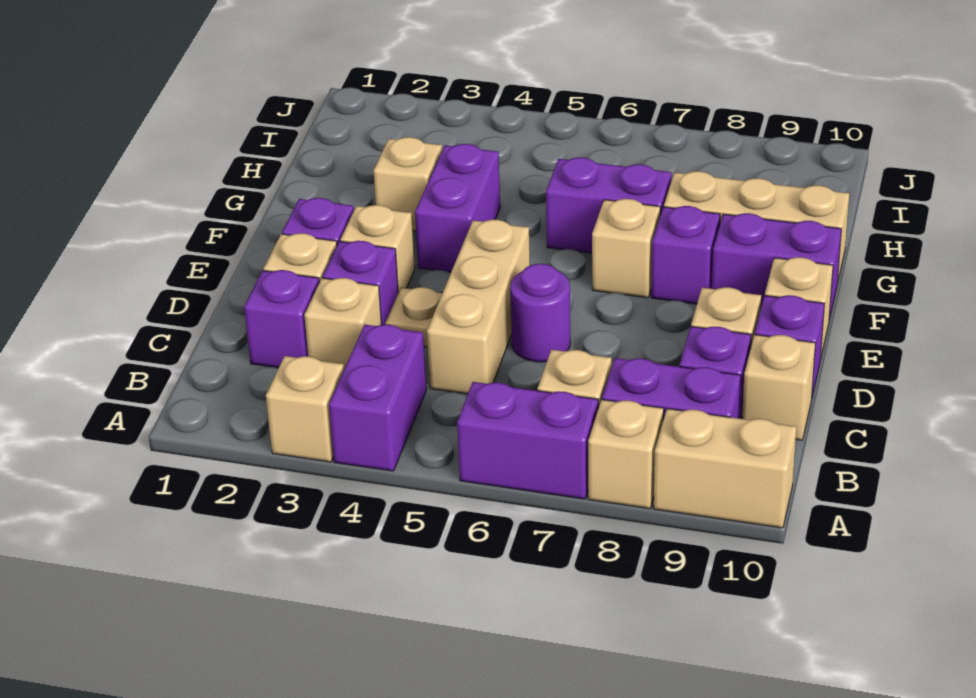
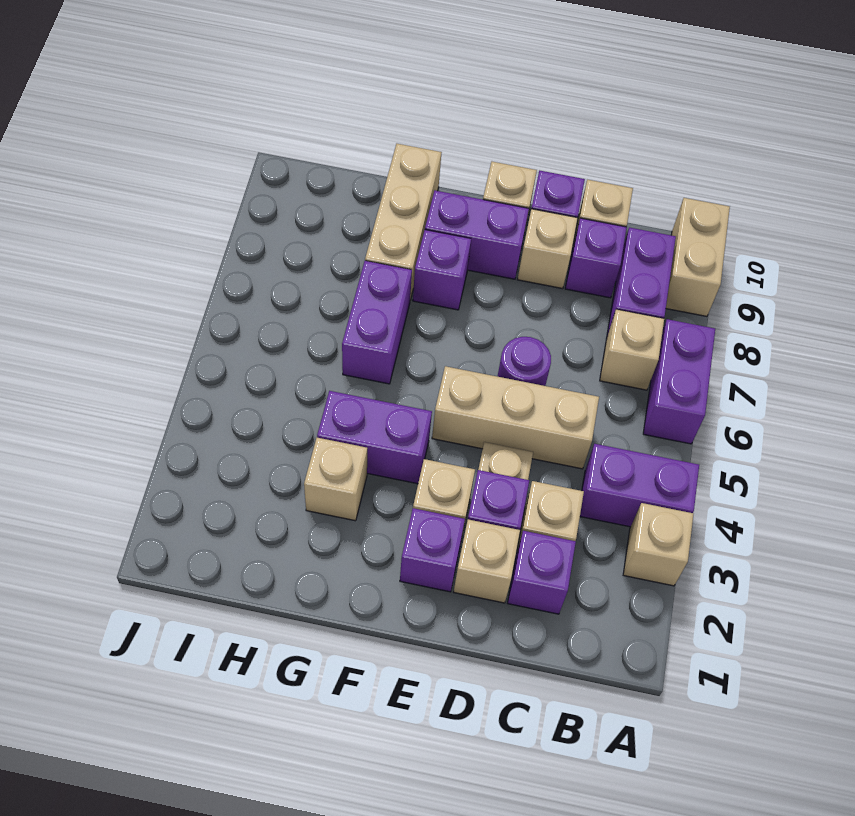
tan brick A8 level 1 -> none
tan brick F7 level 1 -> none
purple brick F9:F10 level 1 -> purple brick E9:F9 level 1

